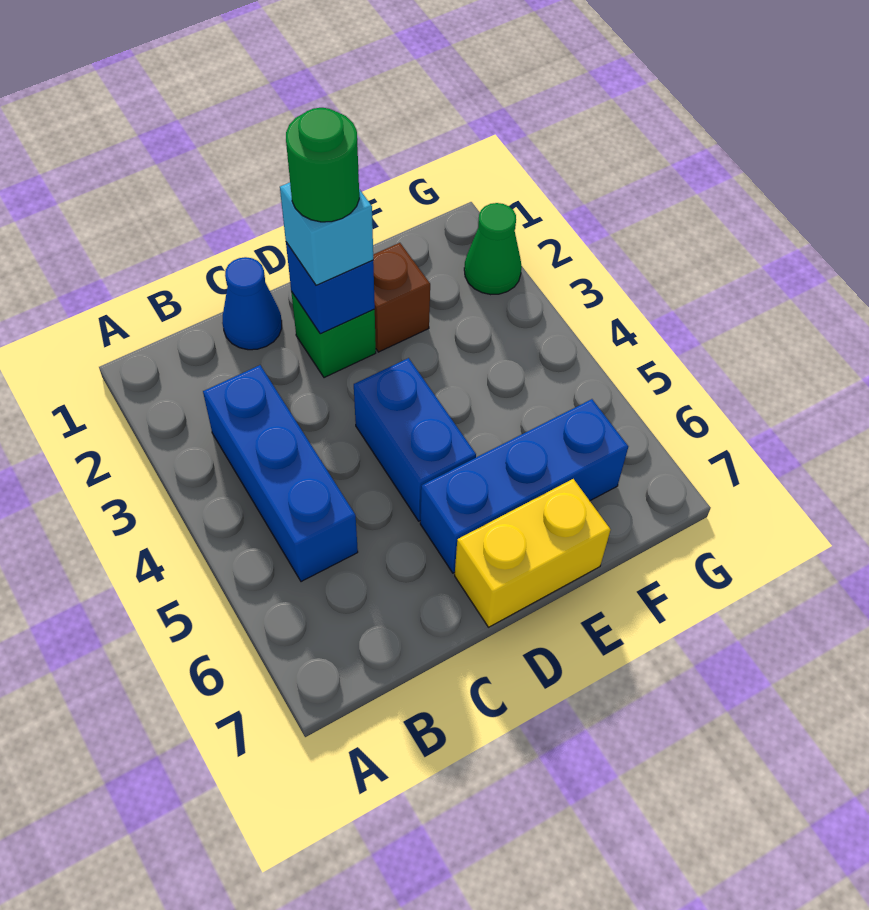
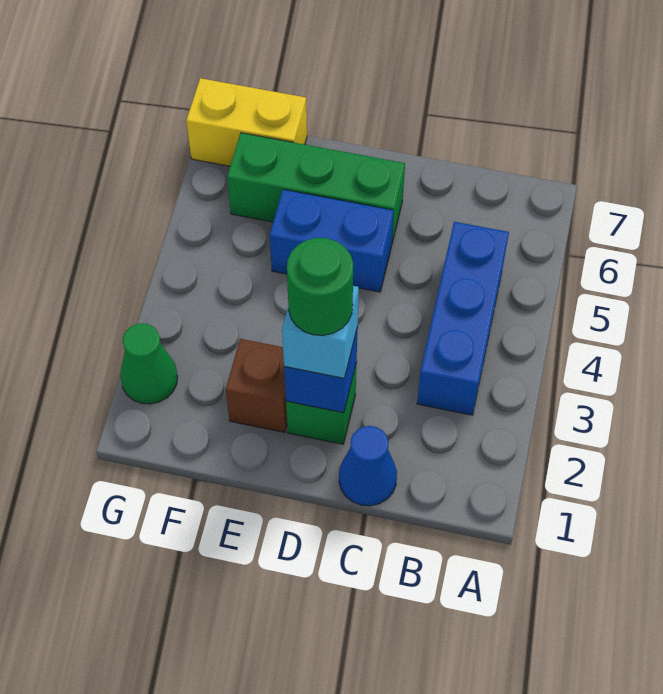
blue brick D4:D5 level 1 -> blue brick D5:E5 level 1
blue brick D6:F6 level 1 -> green brick D6:F6 level 1
yellow brick D7:E7 level 1 -> yellow brick F7:G7 level 1

